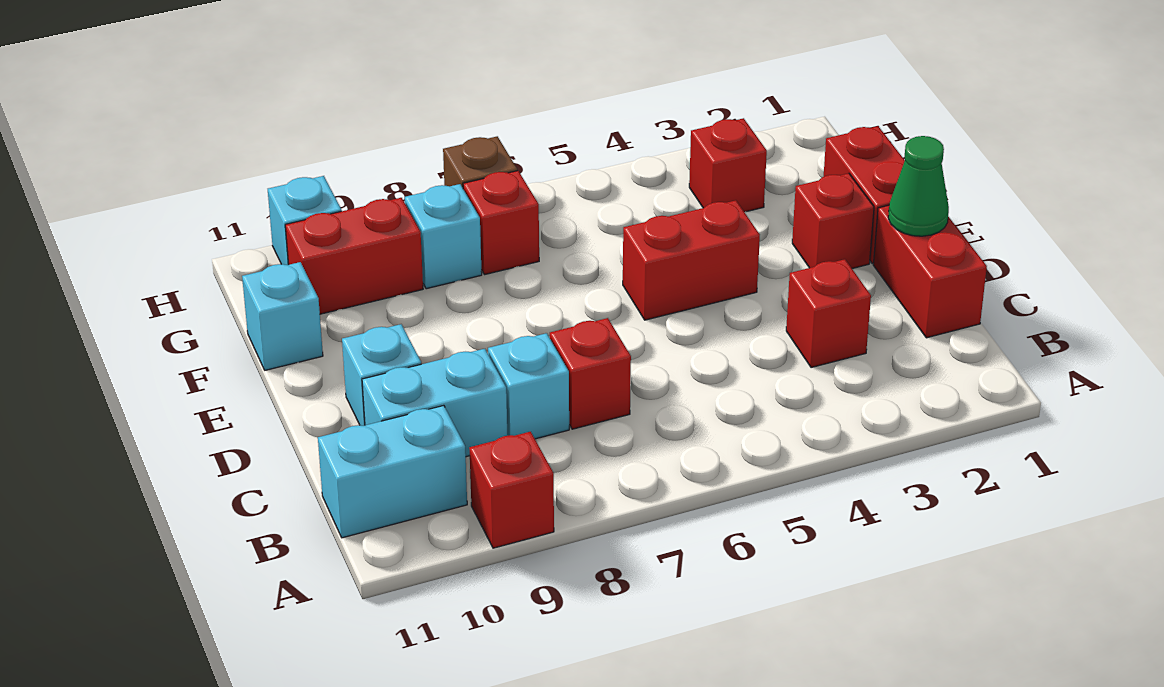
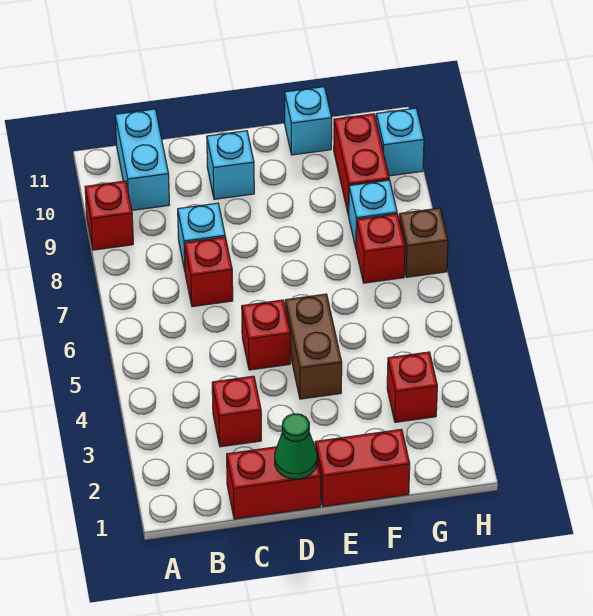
cyan brick C9:C10 level 1 -> none
red brick E2 level 1 -> red brick D5 level 1
red brick E4:E5 level 1 -> brown brick E4:E5 level 1

